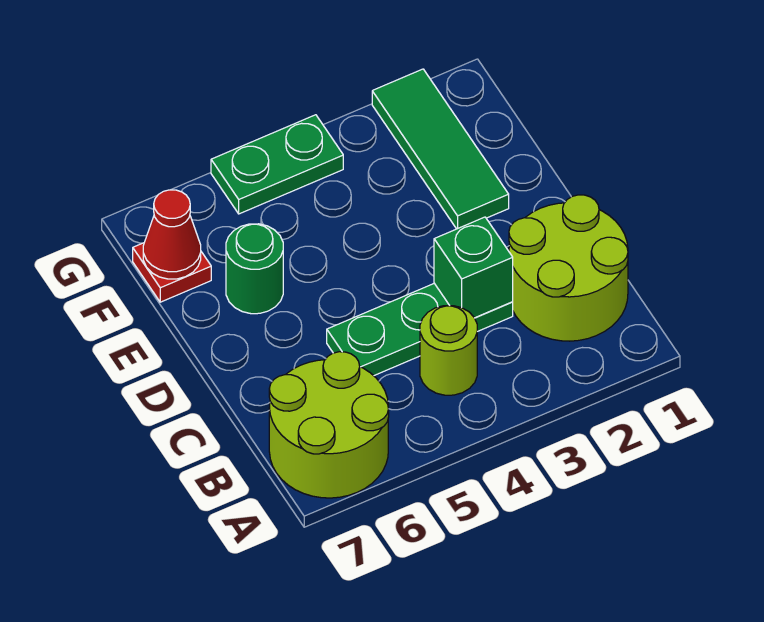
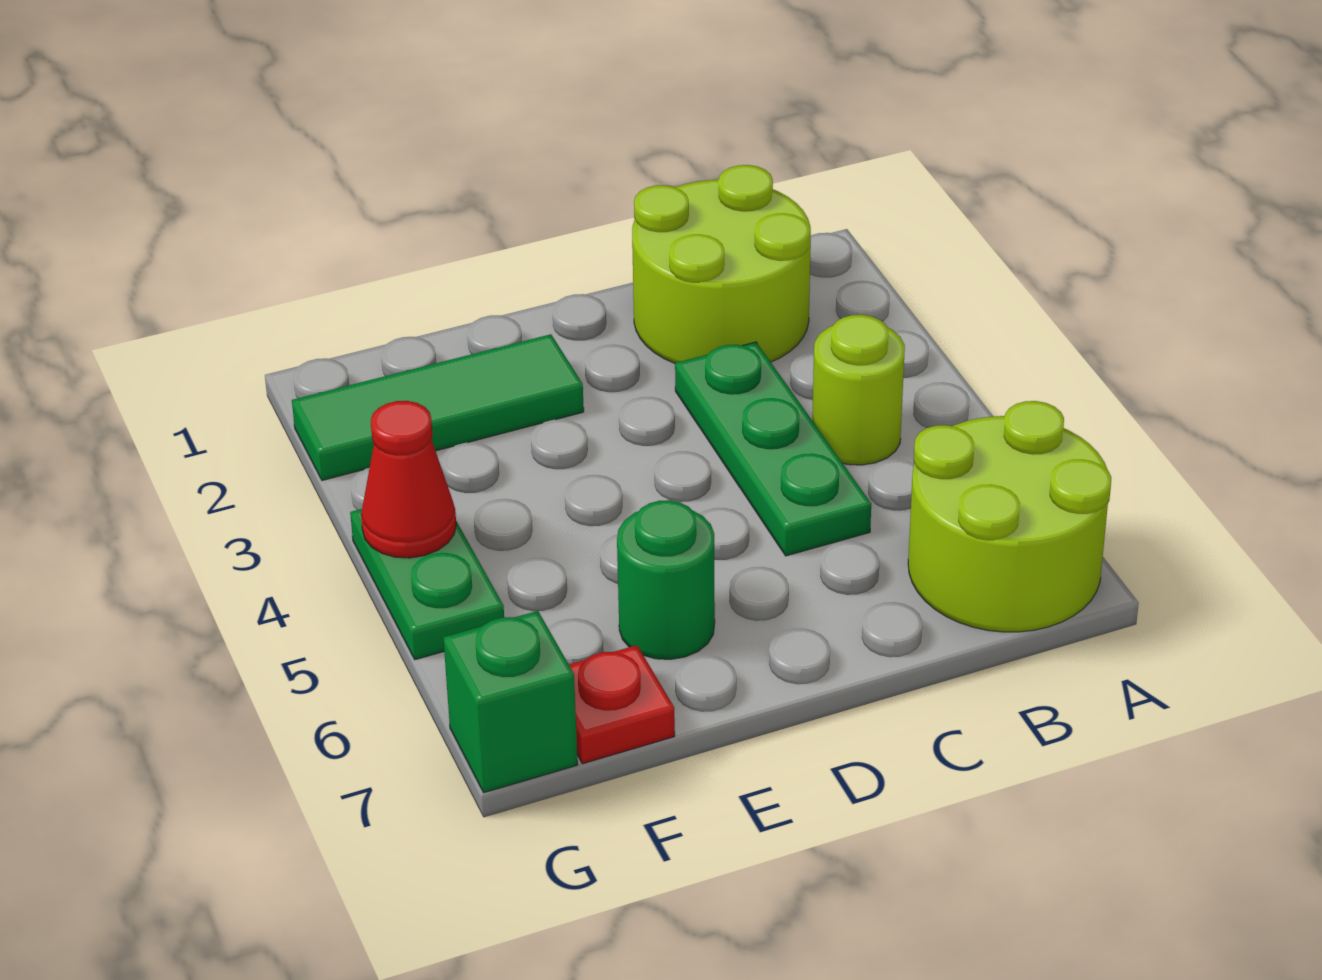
green brick C3 level 2 -> green brick G7 level 1
red cone F7 level 2 -> red cone G4 level 2

